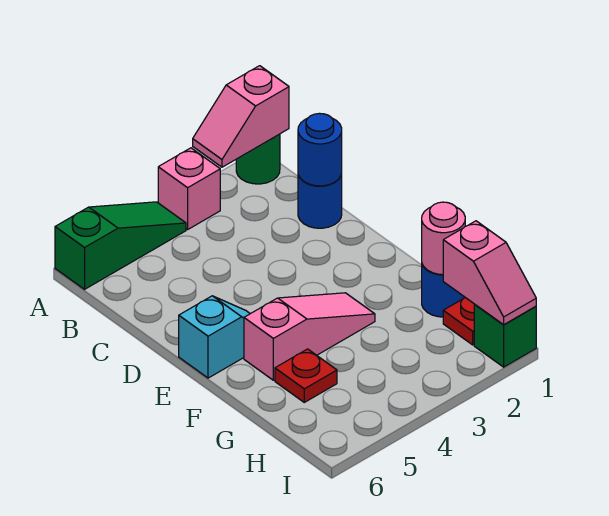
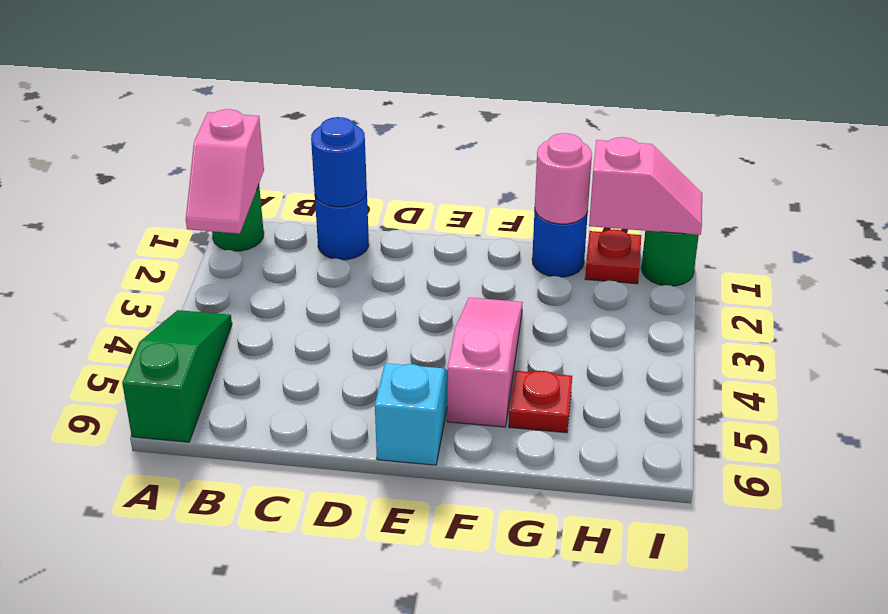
pink brick A3 level 1 -> none
green brick I1 level 1 -> green round brick I1 level 1

